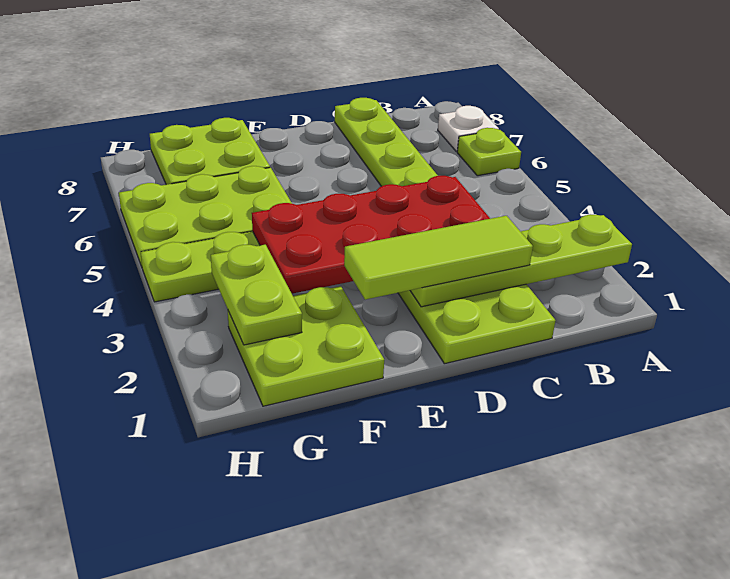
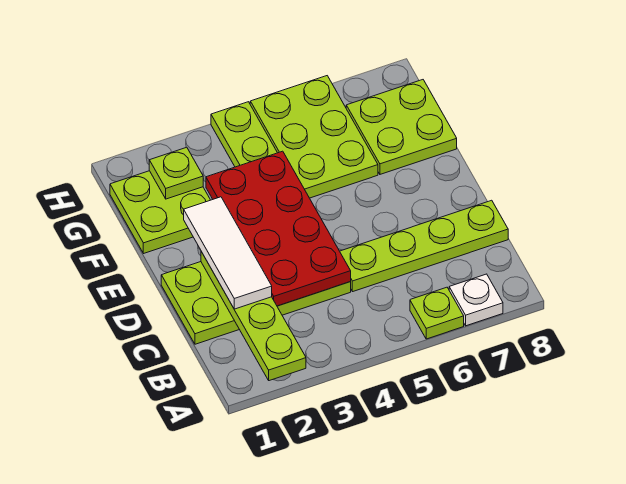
lime tile C2:E2 level 3 -> white tile C2:E2 level 3
lime plate G2:G3 level 2 -> lime plate G2 level 2

